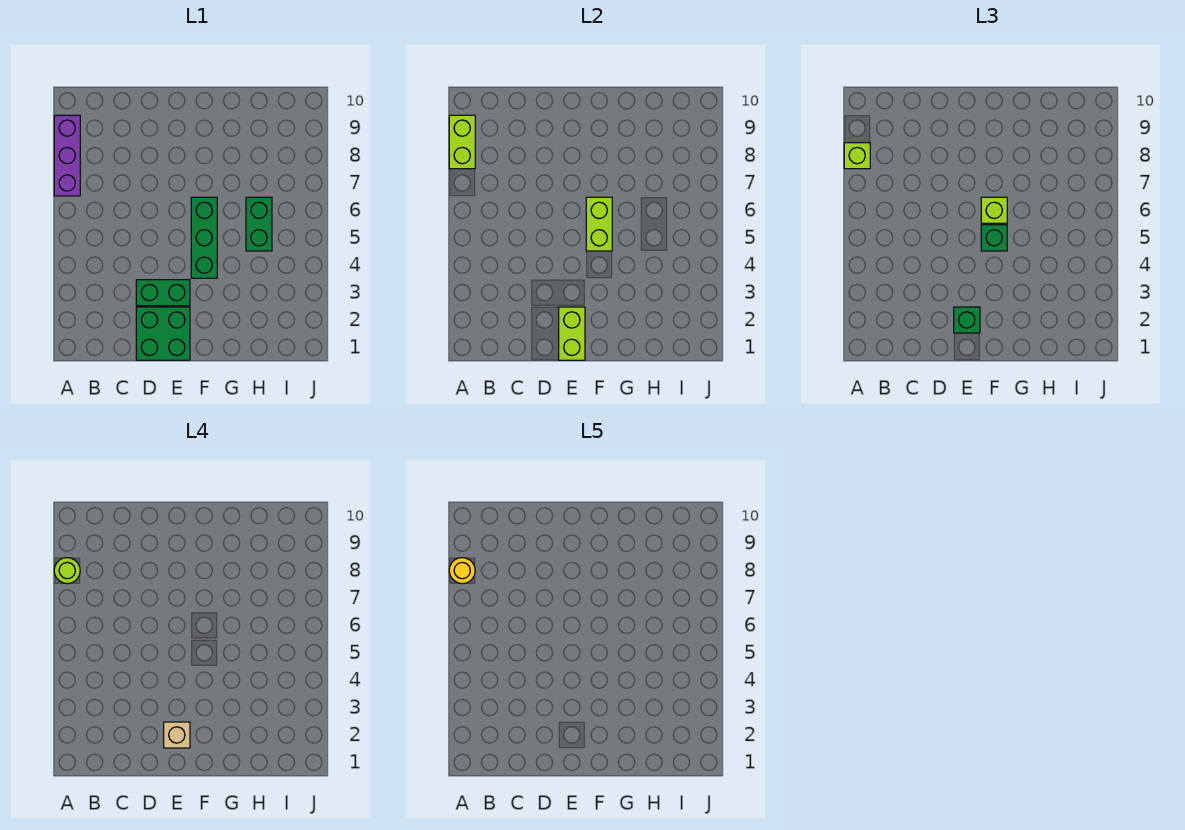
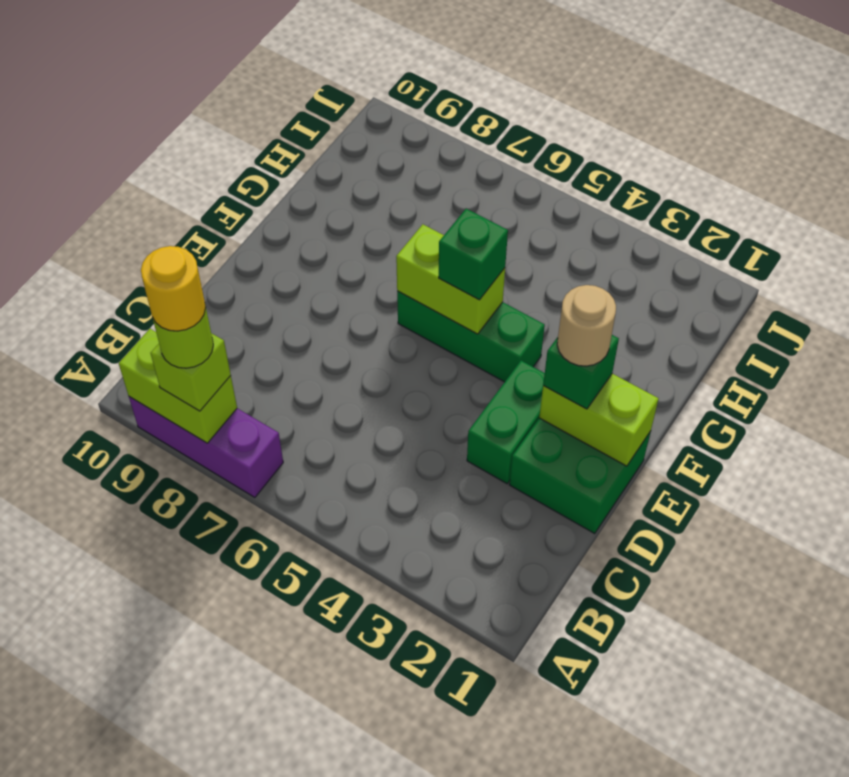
tan brick E2 level 4 -> tan round brick E2 level 4
lime brick F6 level 3 -> none
green brick H5:H6 level 1 -> none

